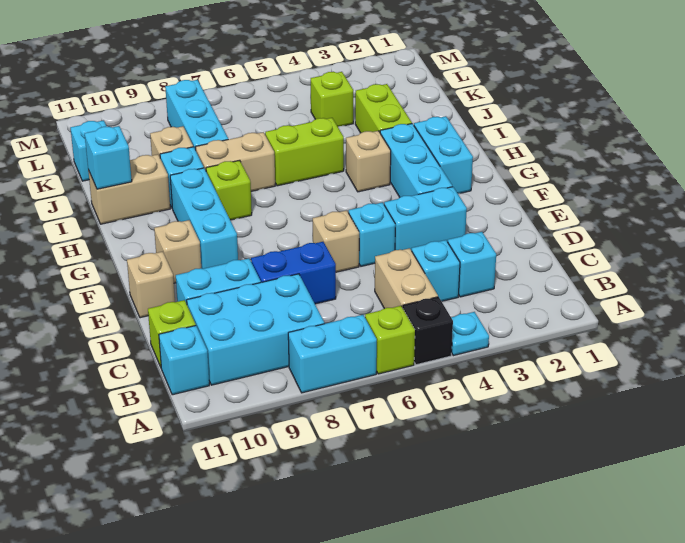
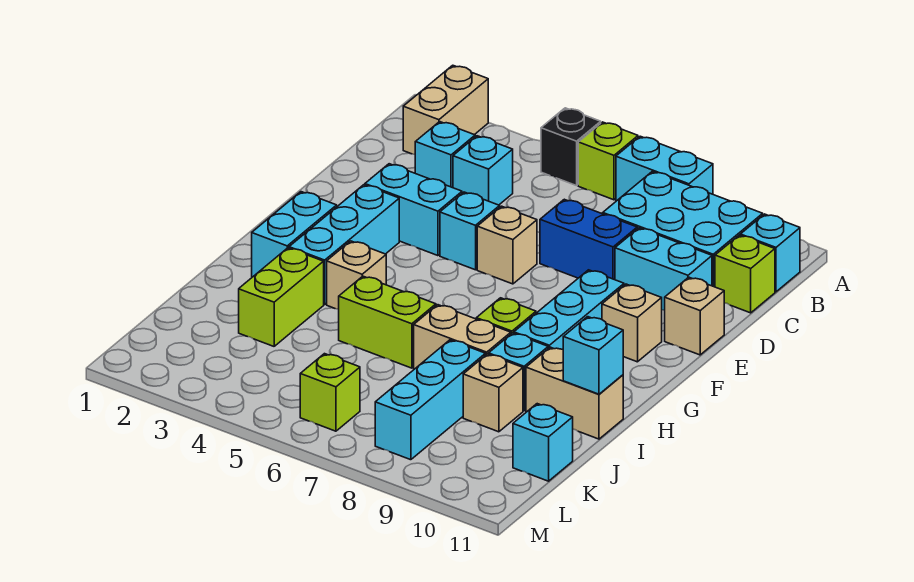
cyan plate A4 level 1 -> none
tan brick B5:C5 level 1 -> tan brick A2:B2 level 1
lime brick K4 level 1 -> lime brick L6 level 1

